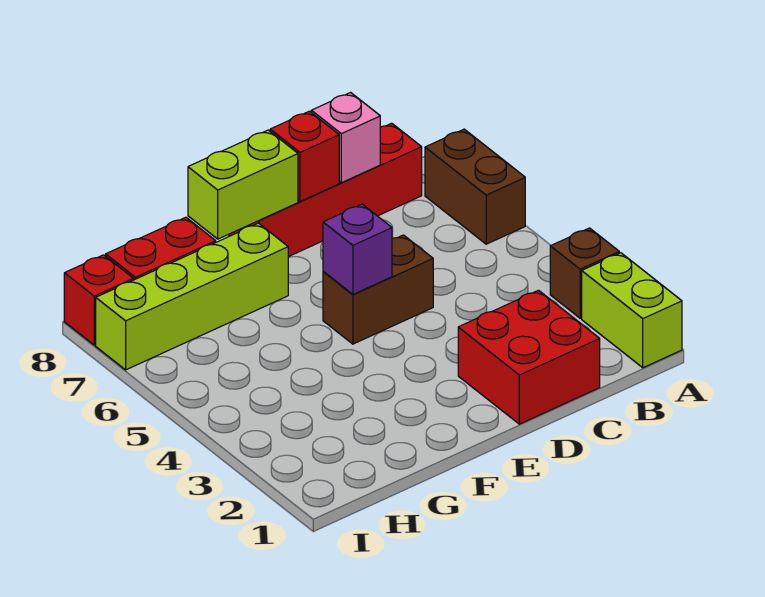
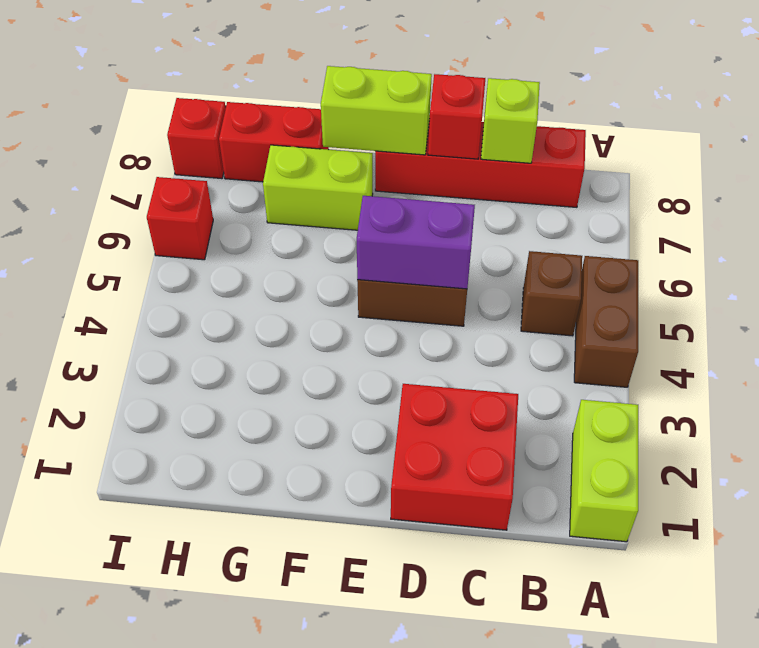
brown brick A3 level 1 -> brown brick B5 level 1
brown brick A6:A7 level 1 -> brown brick A4:A5 level 1
pink brick C8 level 2 -> lime brick C8 level 2
purple brick E5 level 2 -> purple brick D5:E5 level 2
lime brick F7:I7 level 1 -> lime brick F7:G7 level 1
none -> red brick I6 level 1

